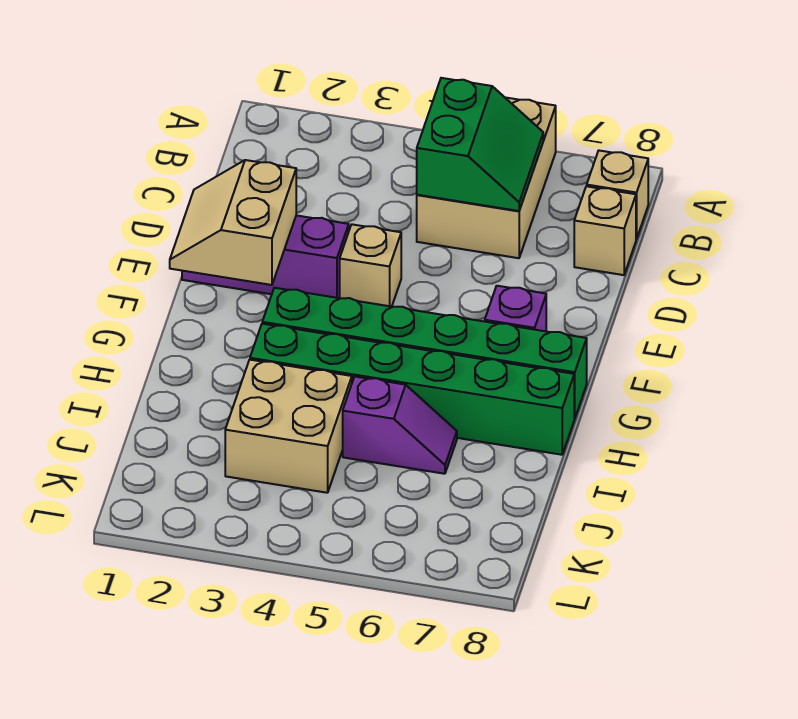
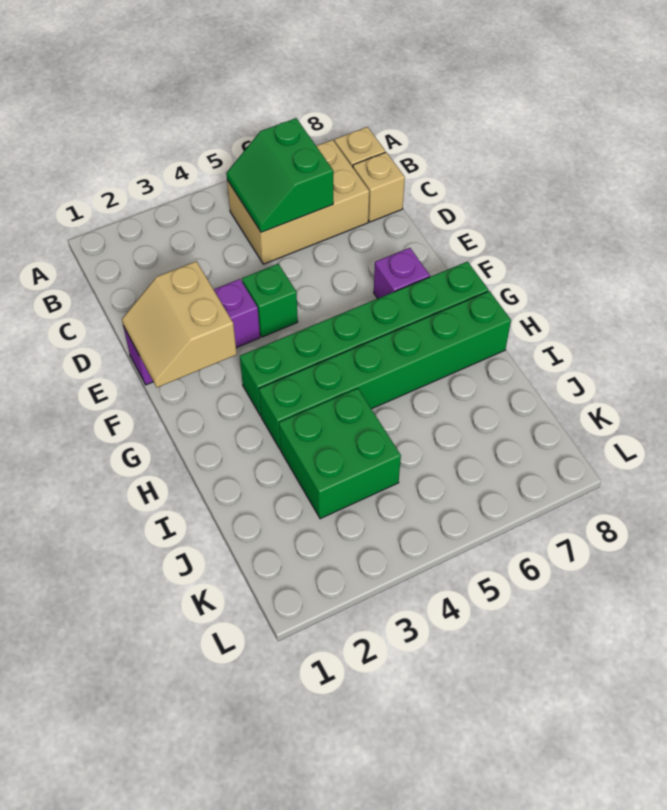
tan brick A5:C6 level 1 -> tan brick B5:C7 level 1
green slope B5:C6 level 2 top 5 -> green slope B5:C6 level 2 top 6
tan brick E4 level 1 -> green brick E4 level 1
tan brick I3:J4 level 1 -> green brick I3:J4 level 1
purple slope I5:I6 level 1 top 5 -> none

